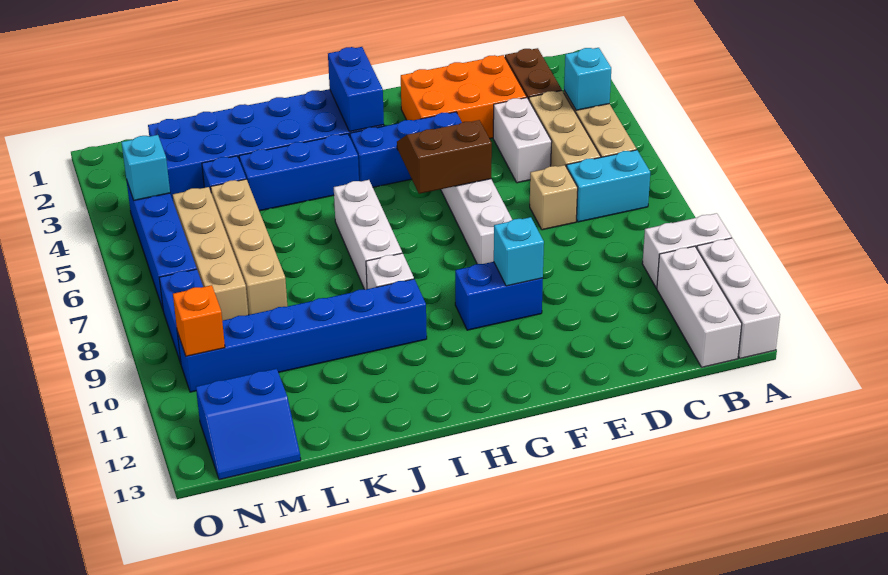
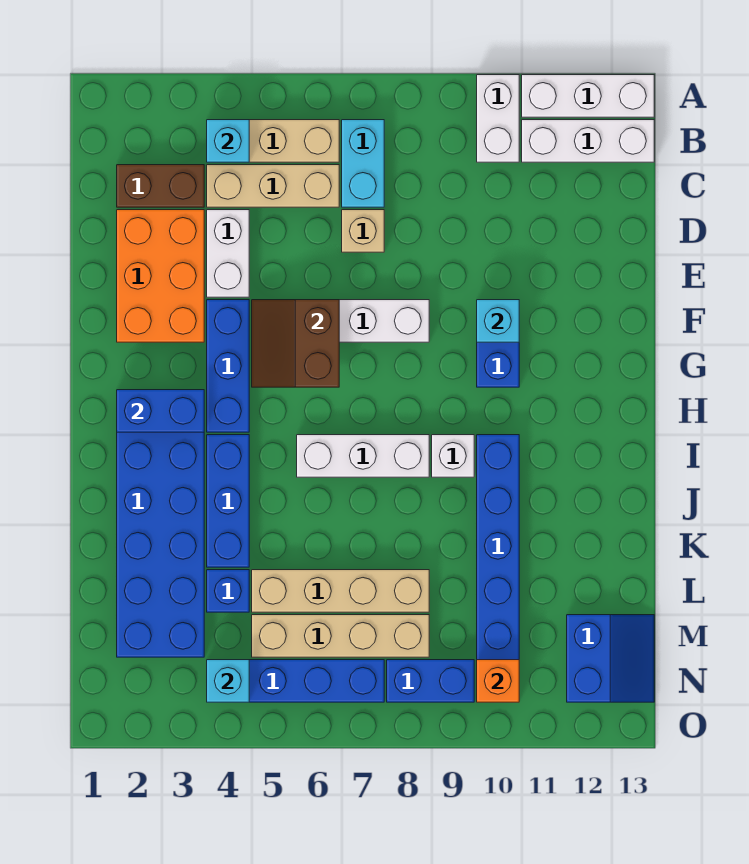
white brick D4:D5 level 1 -> white brick D4:E4 level 1

